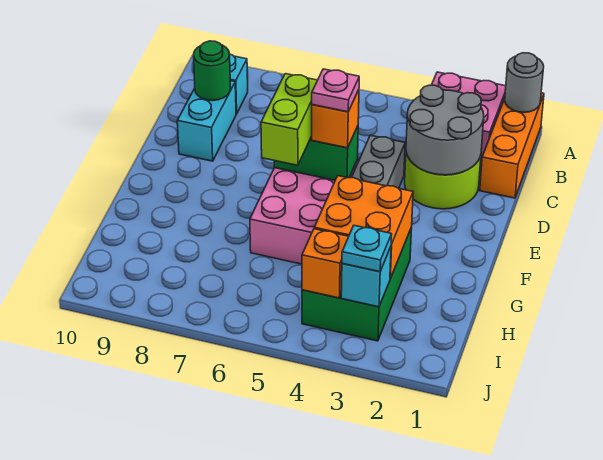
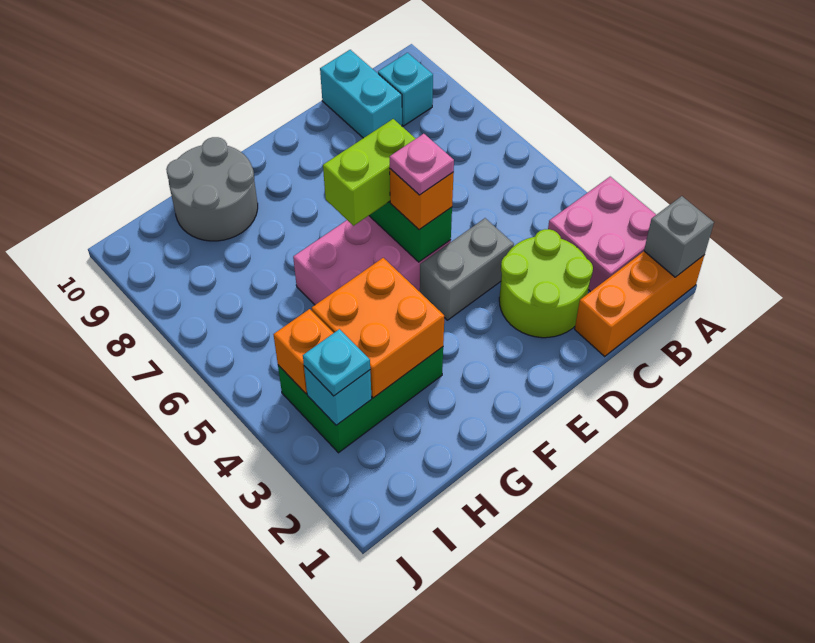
grey round brick A1 level 2 -> grey brick A1 level 2
grey round brick C2:D3 level 2 -> grey round brick G9:H10 level 1
cyan brick C9:D9 level 1 -> cyan brick C9:C10 level 1
green round brick C9 level 2 -> none

